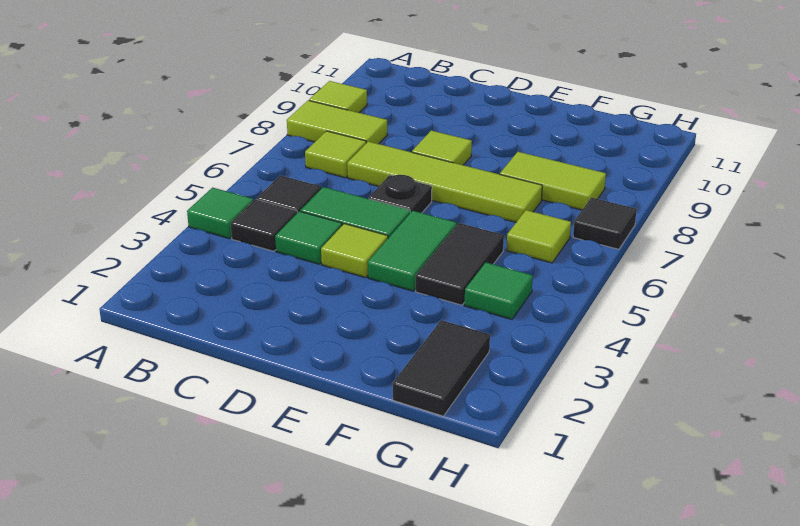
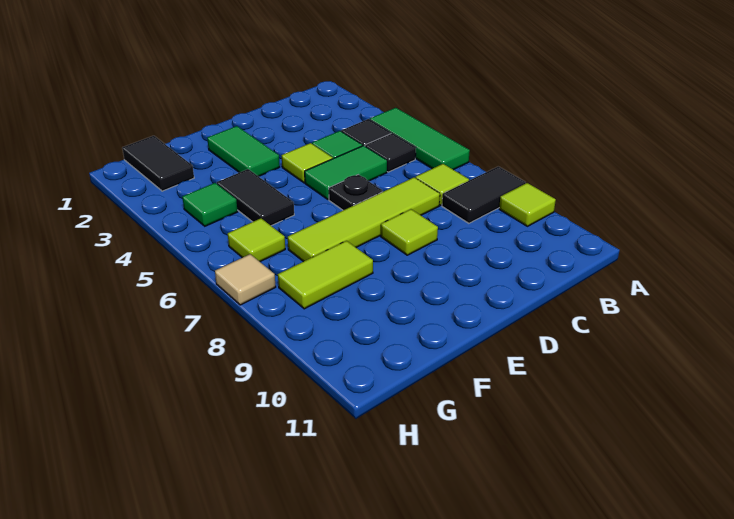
green tile A4 level 1 -> green tile A4:A6 level 1
lime tile A8:B8 level 1 -> black tile A8:B8 level 1
green tile E4:E5 level 1 -> green tile E2:E3 level 1
black tile H7 level 1 -> tan tile H7 level 1

